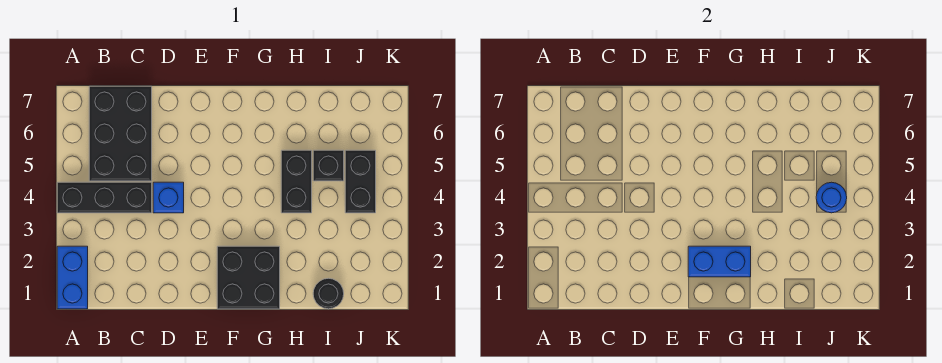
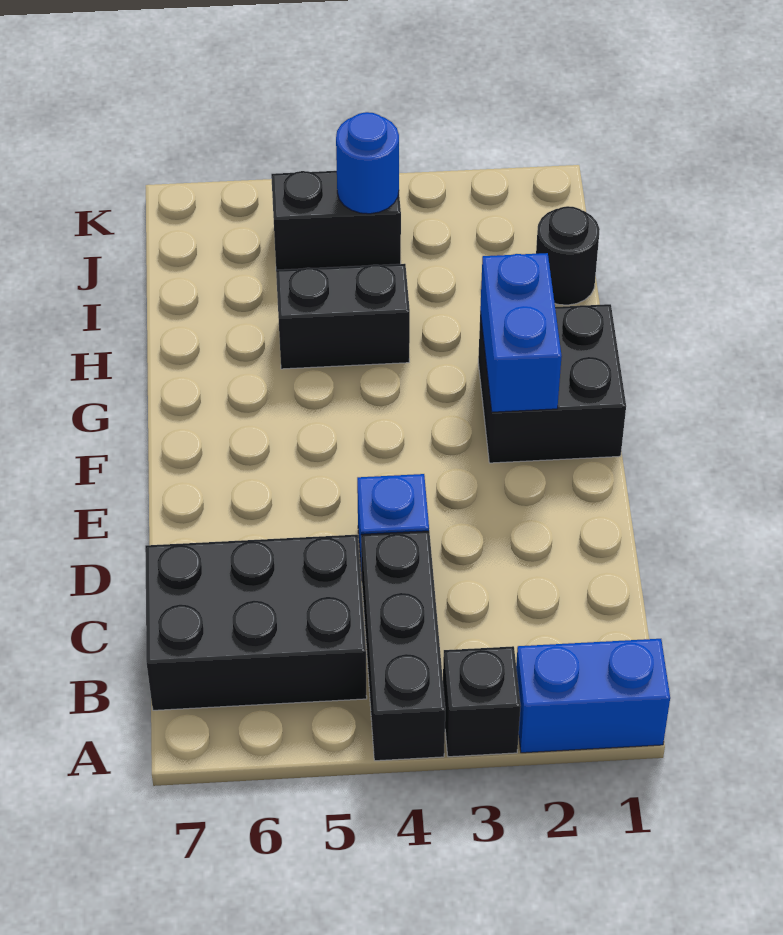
black brick I5 level 1 -> black brick A3 level 1

